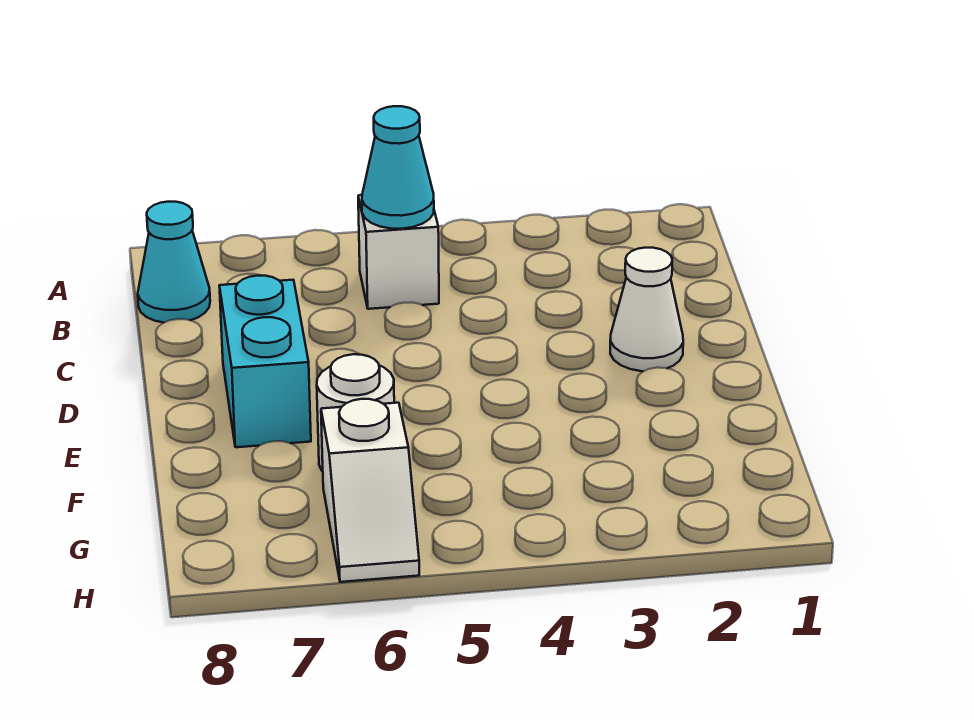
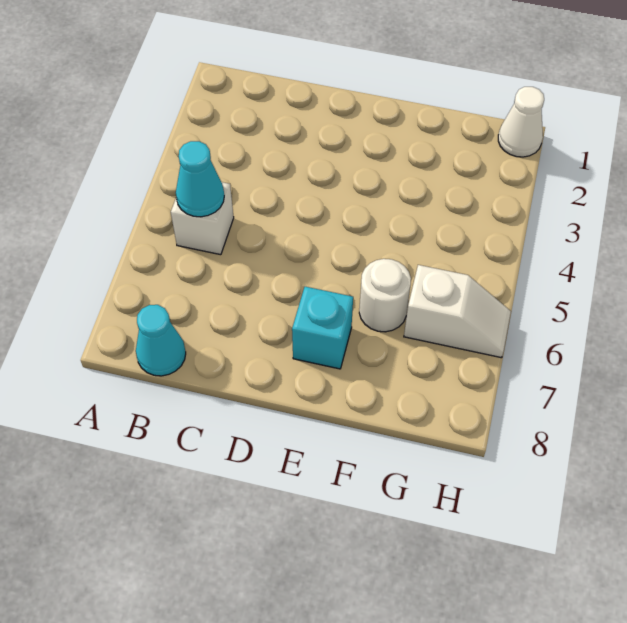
white cone D2 level 1 -> white cone H1 level 1
cyan brick D7:E7 level 1 -> cyan brick E7 level 1

